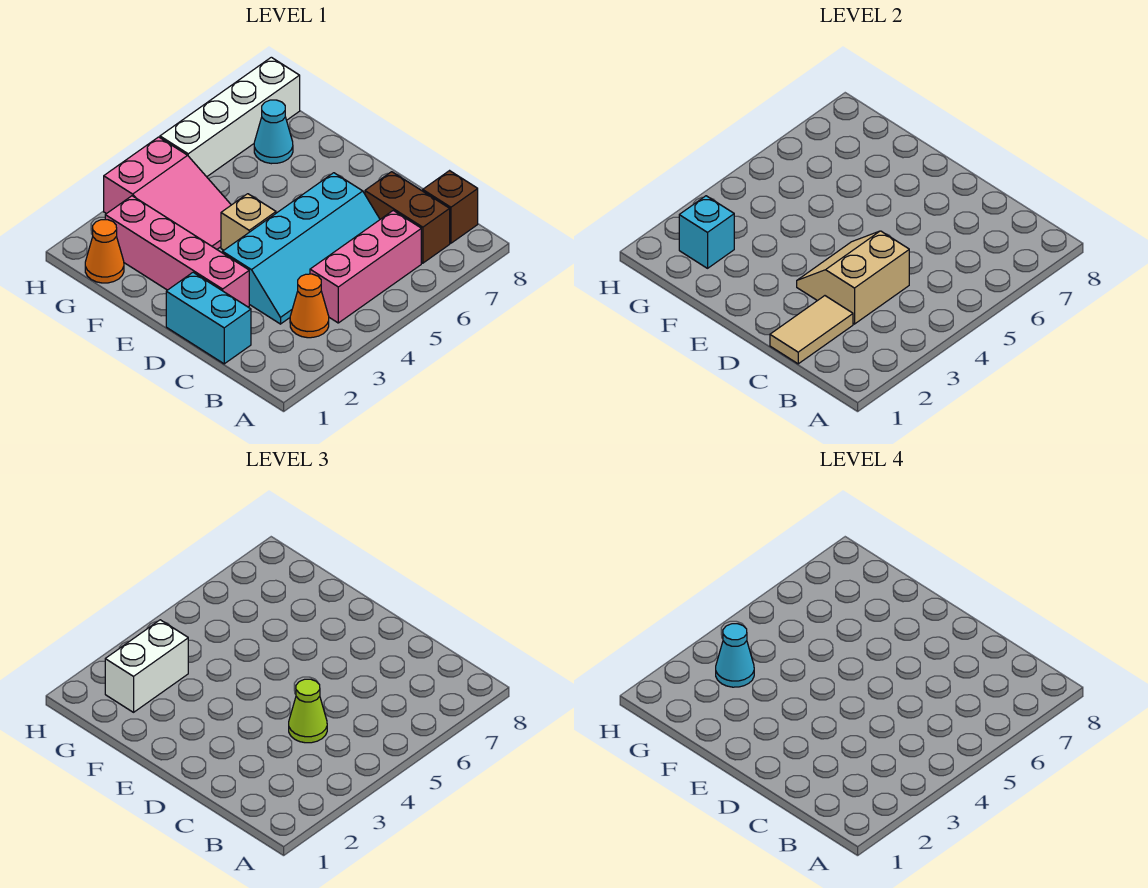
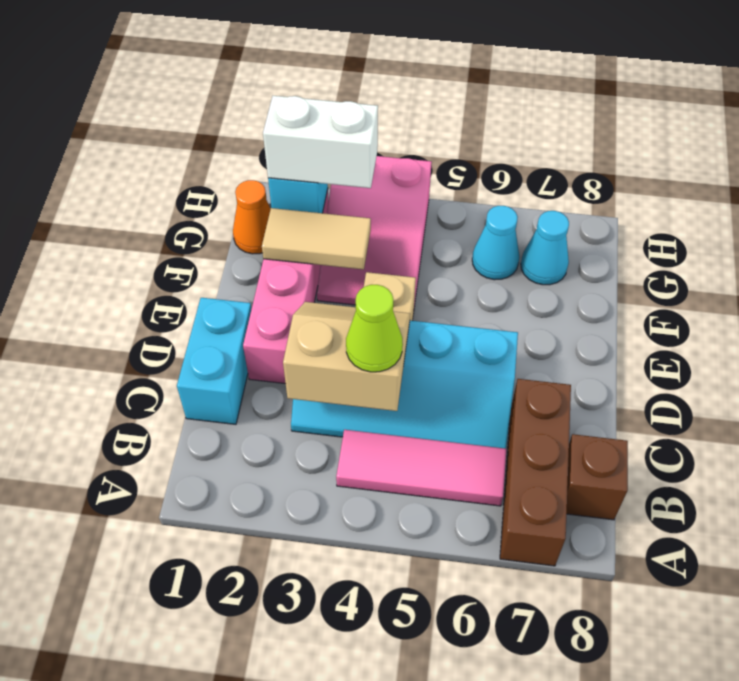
orange cone B3 level 1 -> none
pink brick B4:B6 level 1 -> pink tile B4:B6 level 1
brown brick B7:C7 level 1 -> brown brick A7:C7 level 1
tan tile C1:C2 level 2 -> tan tile F2:F3 level 2
cyan cone G3 level 4 -> cyan cone G6 level 1
white brick H5:H8 level 1 -> none

